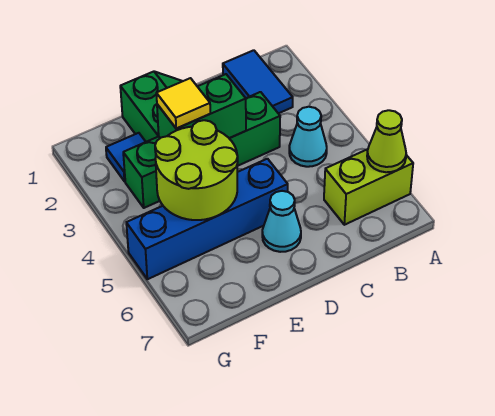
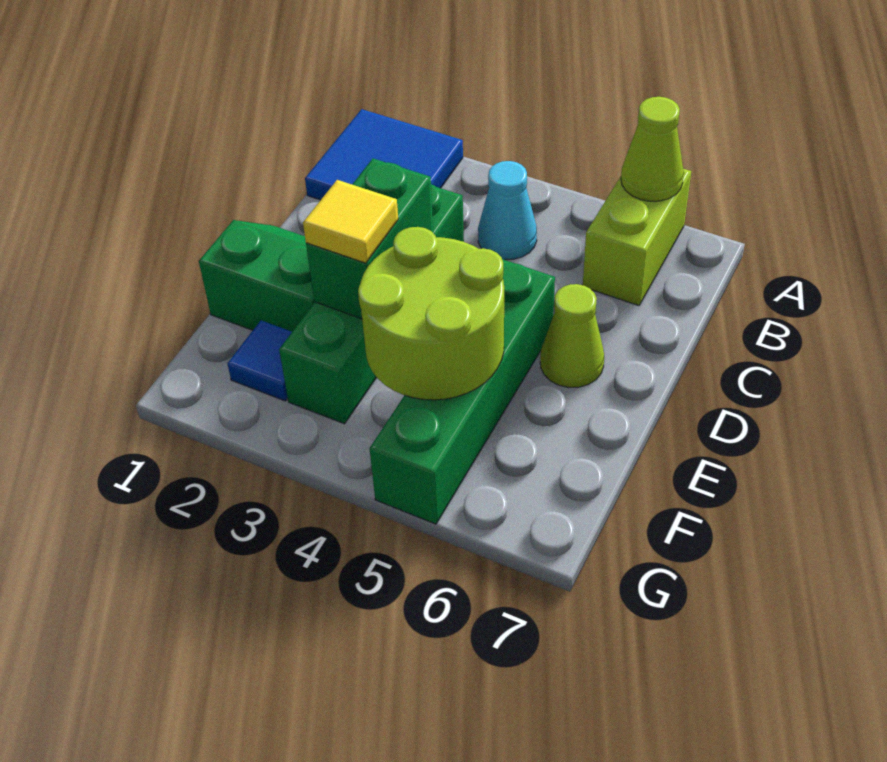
blue tile B1:B2 level 1 -> blue tile A1:B2 level 1
blue brick D5:G5 level 1 -> green brick D5:G5 level 1
cyan cone D6 level 1 -> lime cone D6 level 1

